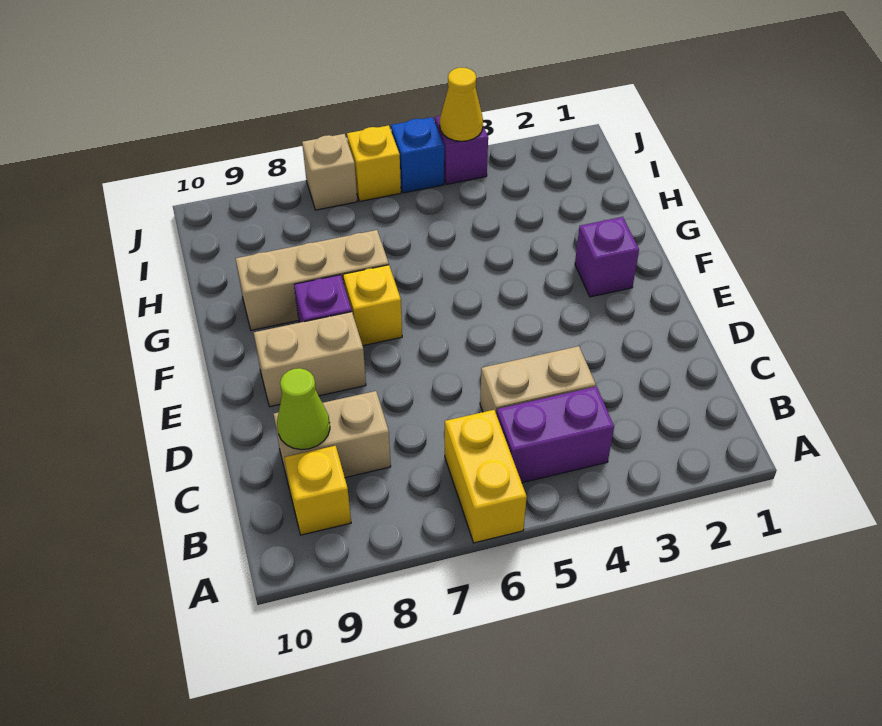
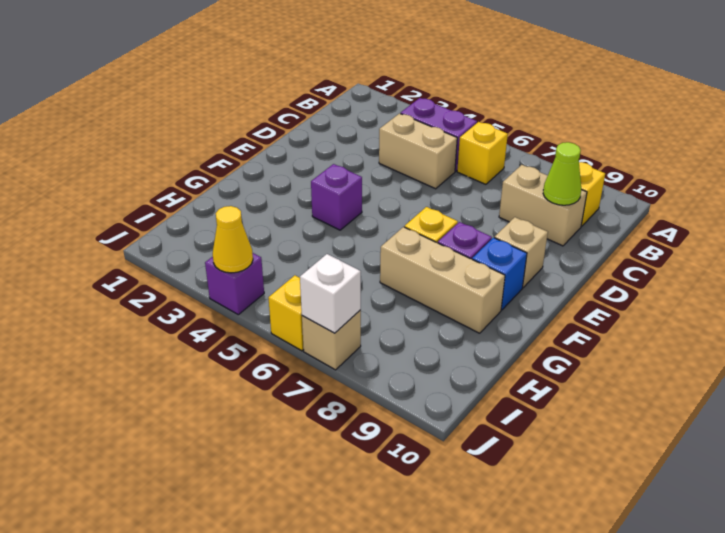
yellow brick A6:B6 level 1 -> yellow brick B6 level 1
tan brick E8:E9 level 1 -> tan brick E9 level 1
purple brick F2 level 1 -> purple brick F4 level 1
blue brick J5 level 1 -> blue brick F9 level 1
none -> white brick J7 level 2

